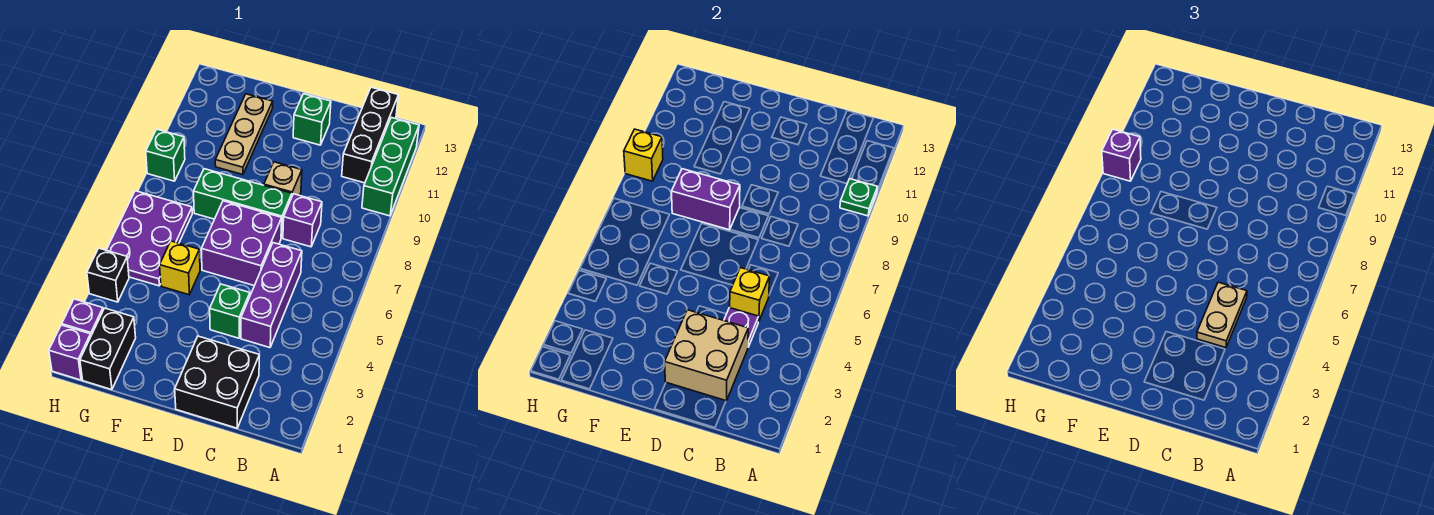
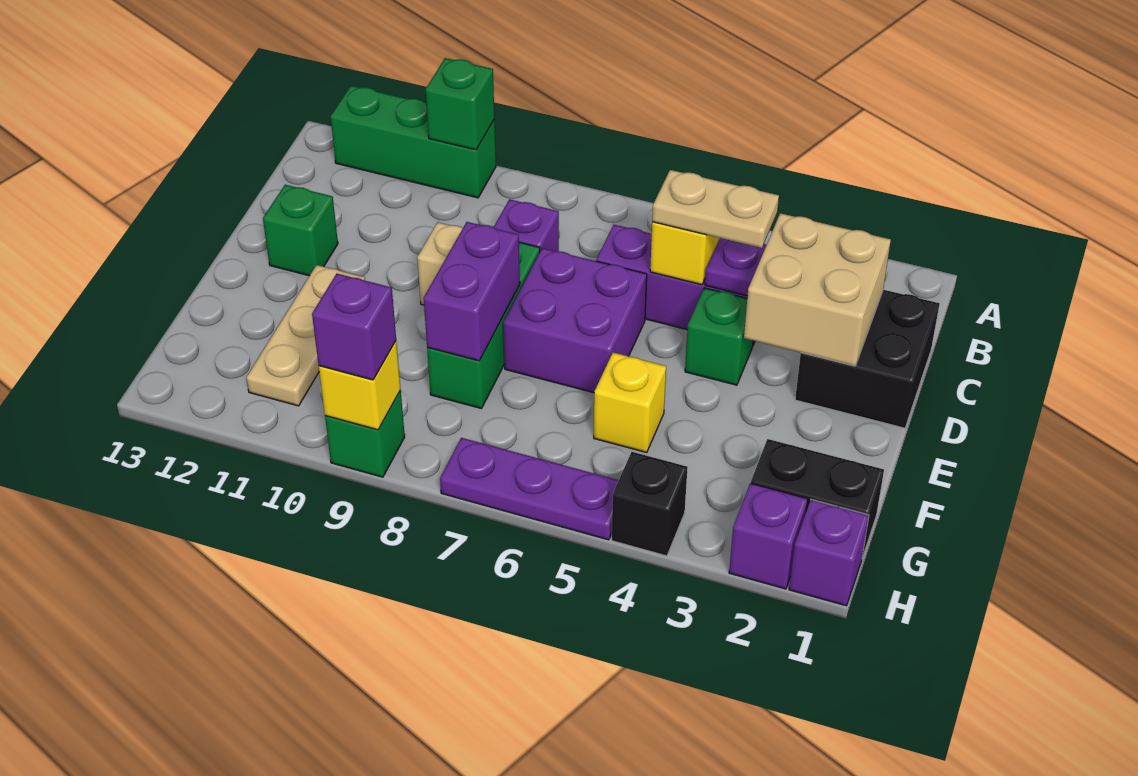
green plate A10 level 2 -> green brick A10 level 2
black brick B11:B13 level 1 -> none
tan plate F10:F12 level 1 -> tan plate E11:G11 level 1
purple plate G5:H7 level 1 -> purple plate H5:H7 level 1

